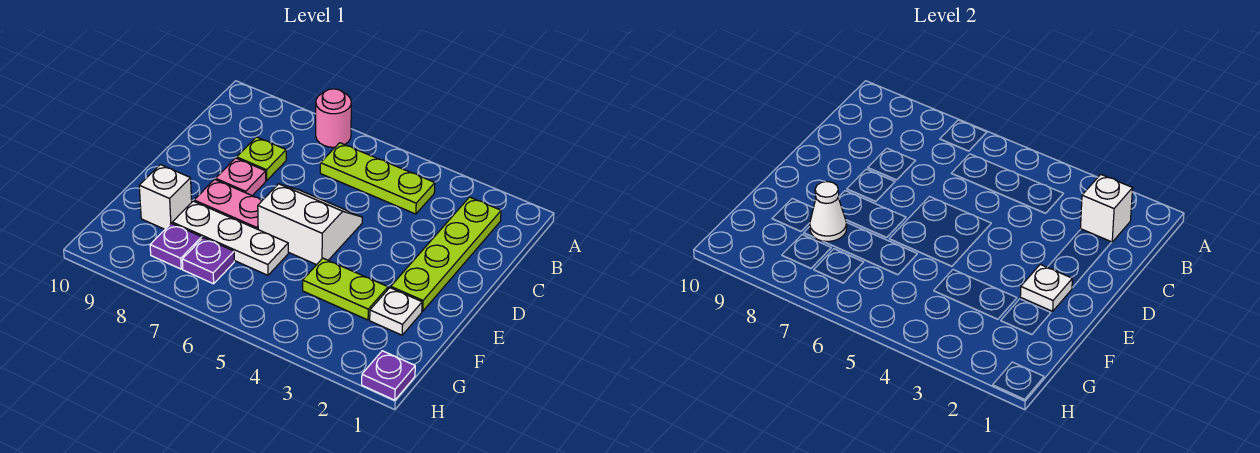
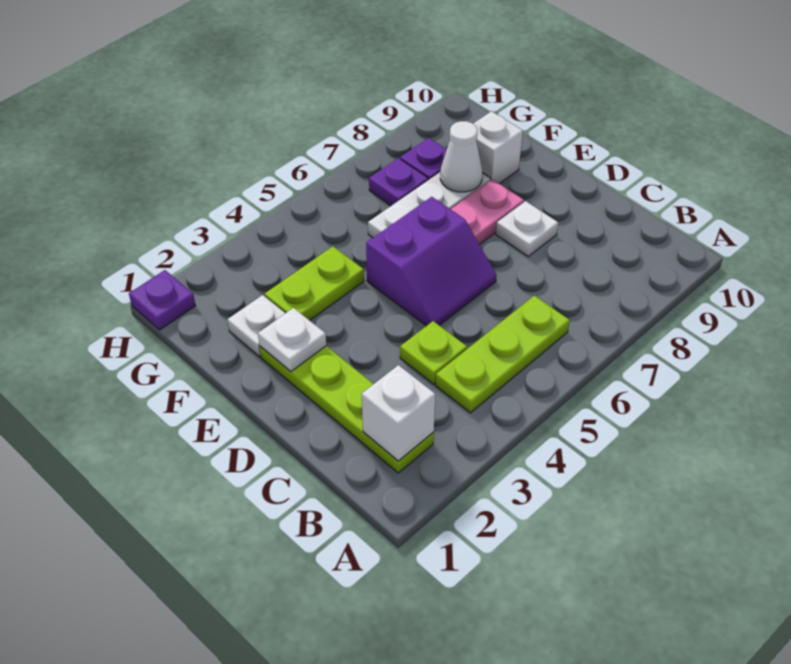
pink round brick A7 level 1 -> none
lime plate C8 level 1 -> lime plate C4 level 1
white slope D5:E6 level 1 top E -> purple slope D5:E6 level 1 top E
pink plate D8 level 1 -> white plate D8 level 1

